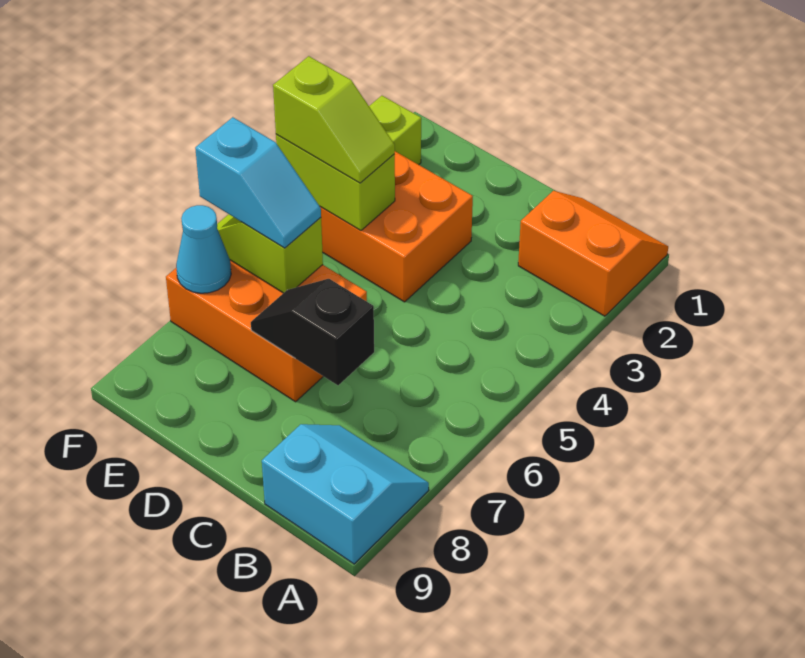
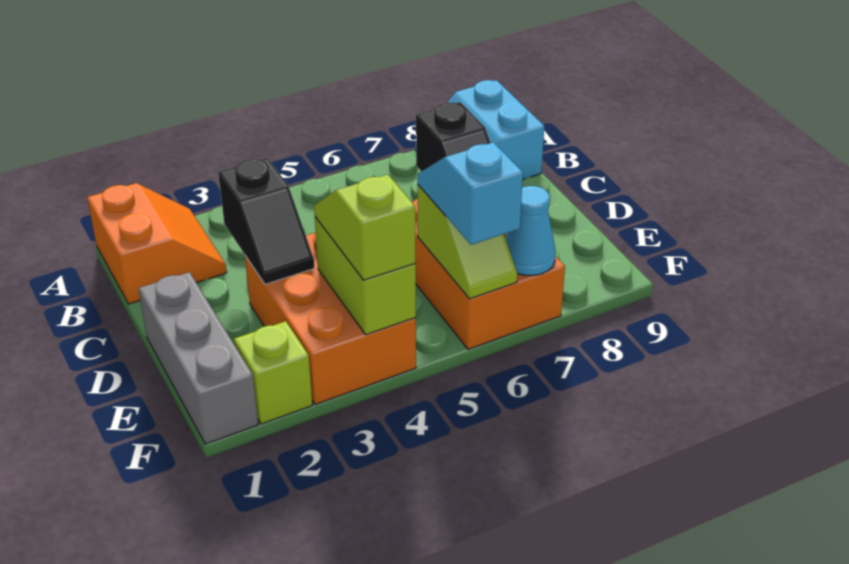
orange slope A1:B2 level 1 top 2 -> orange slope A1:B2 level 1 top 1
none -> black slope C3:D3 level 2 top C
none -> grey brick D1:F1 level 1

